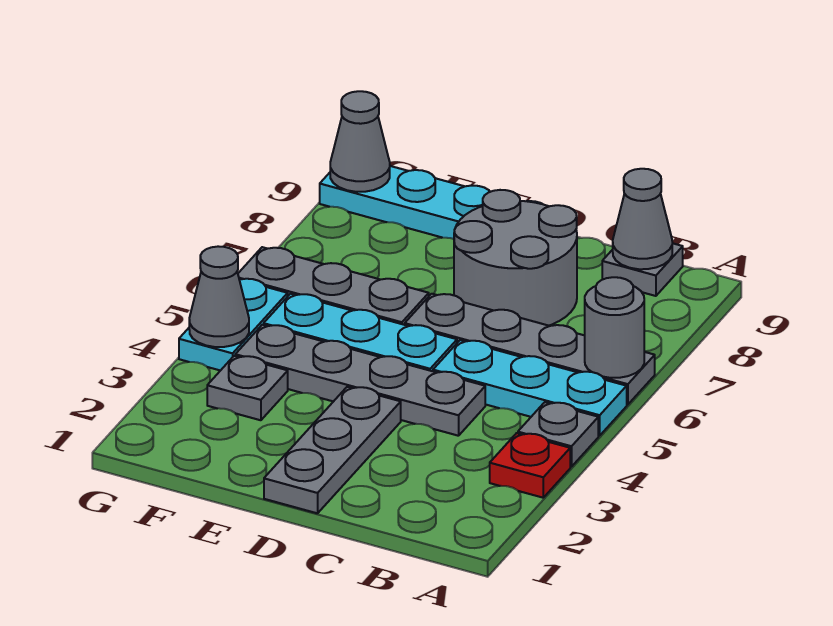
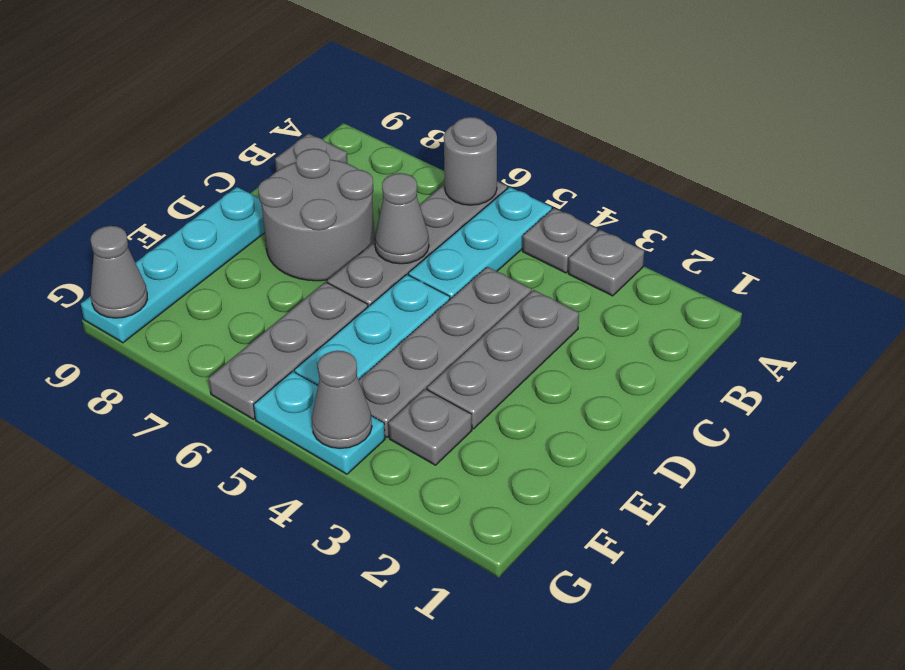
red plate A3 level 1 -> grey plate A3 level 1
grey cone B9 level 2 -> grey cone C6 level 2
grey plate D1:D3 level 1 -> grey plate C3:E3 level 1

